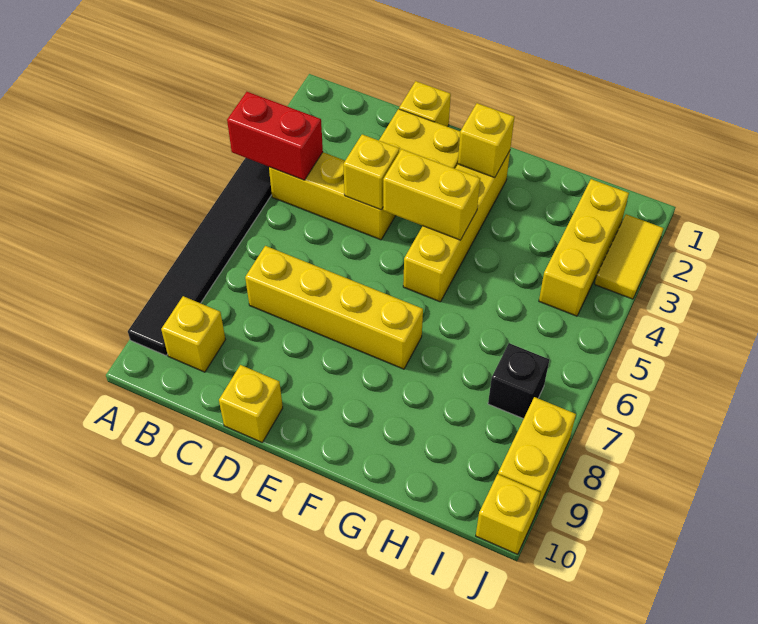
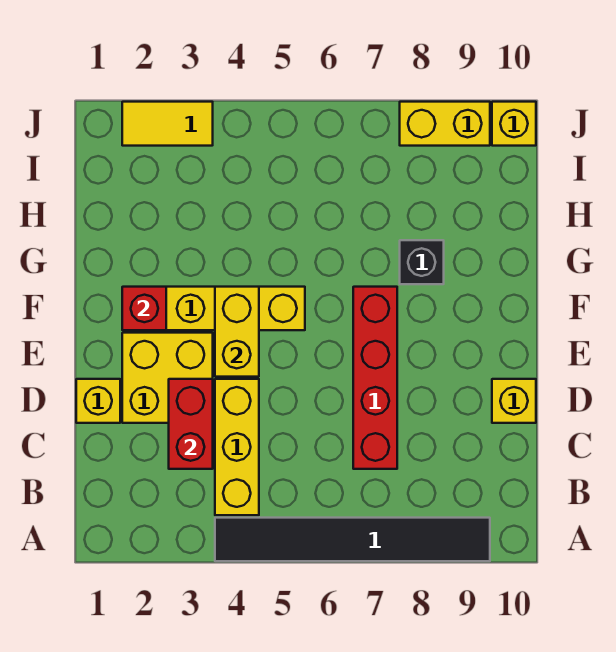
red brick A4:B4 level 2 -> red brick C3:D3 level 2
yellow brick B9 level 1 -> none
yellow brick C7:F7 level 1 -> red brick C7:F7 level 1
yellow brick D4 level 2 -> none
yellow brick F2 level 2 -> red brick F2 level 2
yellow brick I2:I4 level 1 -> none
black brick I7 level 1 -> black brick G8 level 1

